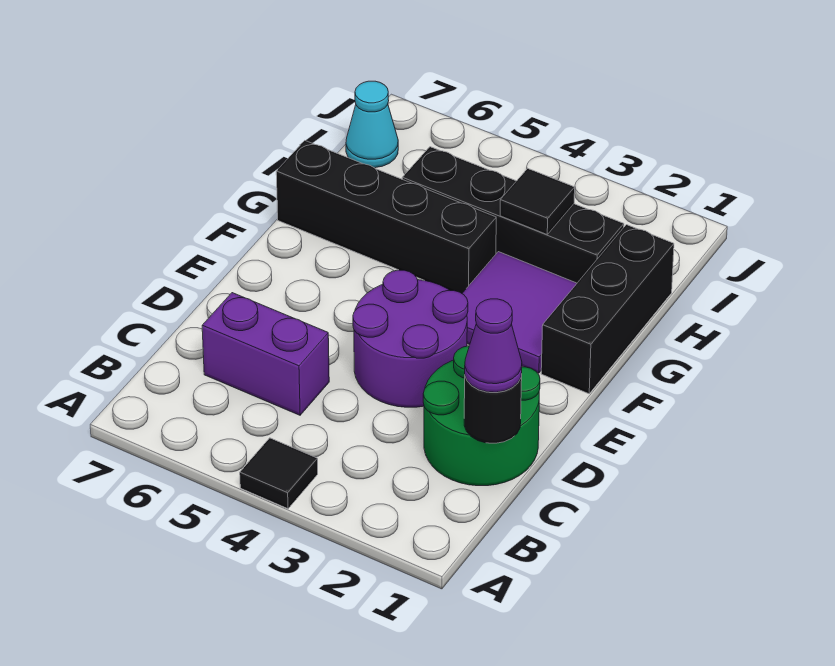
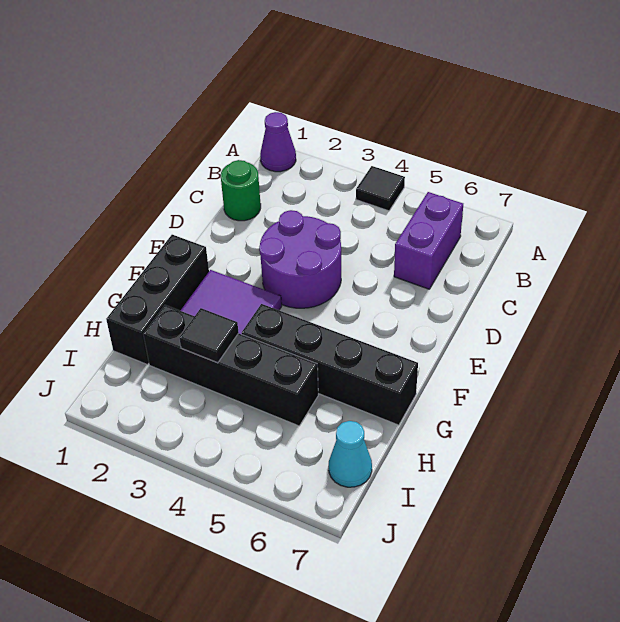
green round brick C1:D2 level 1 -> green round brick C1 level 1
black round brick C1 level 2 -> none
purple cone C1 level 3 -> purple cone A1 level 1
purple brick C5:C6 level 1 -> purple brick B6:C6 level 1

